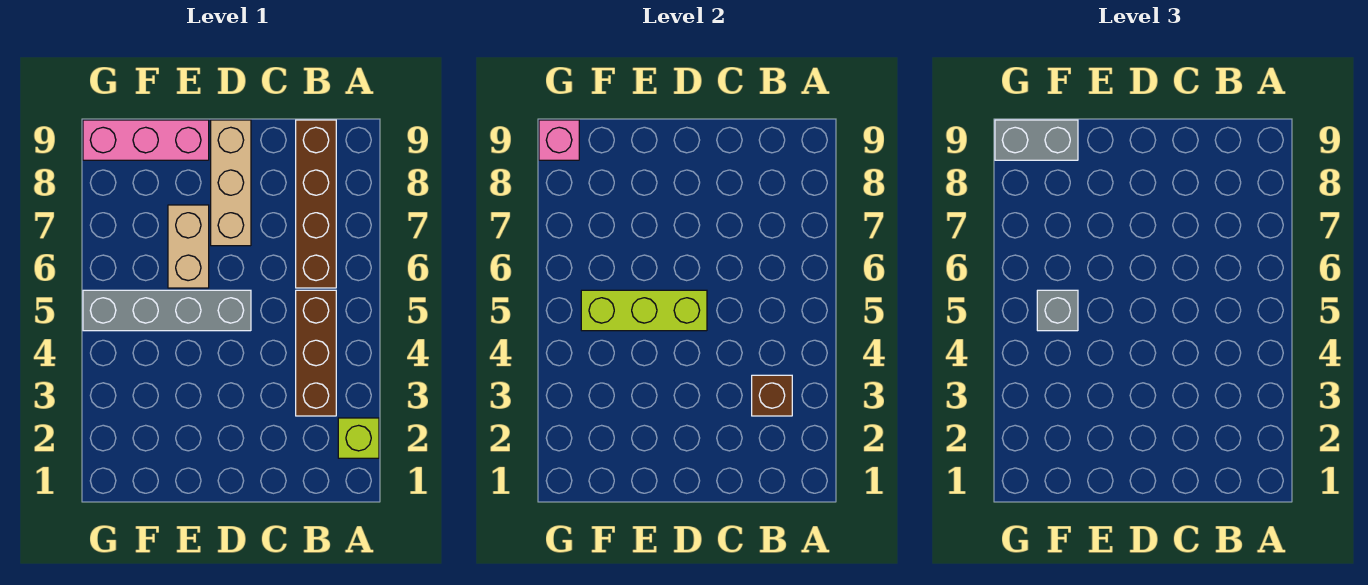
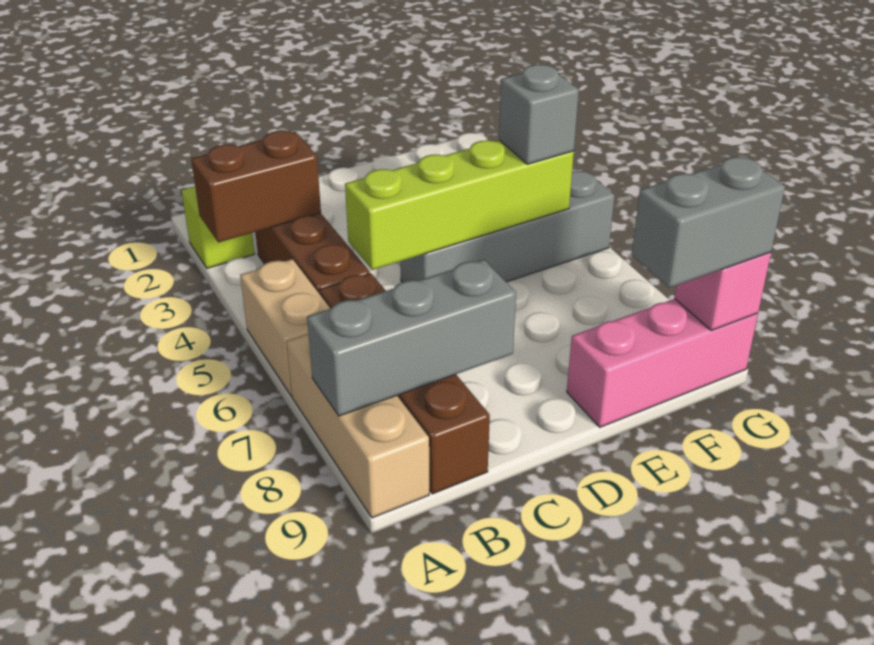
none -> grey brick A8:C8 level 2
brown brick B3 level 2 -> brown brick A3:B3 level 2
lime brick D5:F5 level 2 -> lime brick C5:F5 level 2
tan brick D7:D9 level 1 -> tan brick A7:A9 level 1
tan brick E6:E7 level 1 -> tan brick A5:A6 level 1

